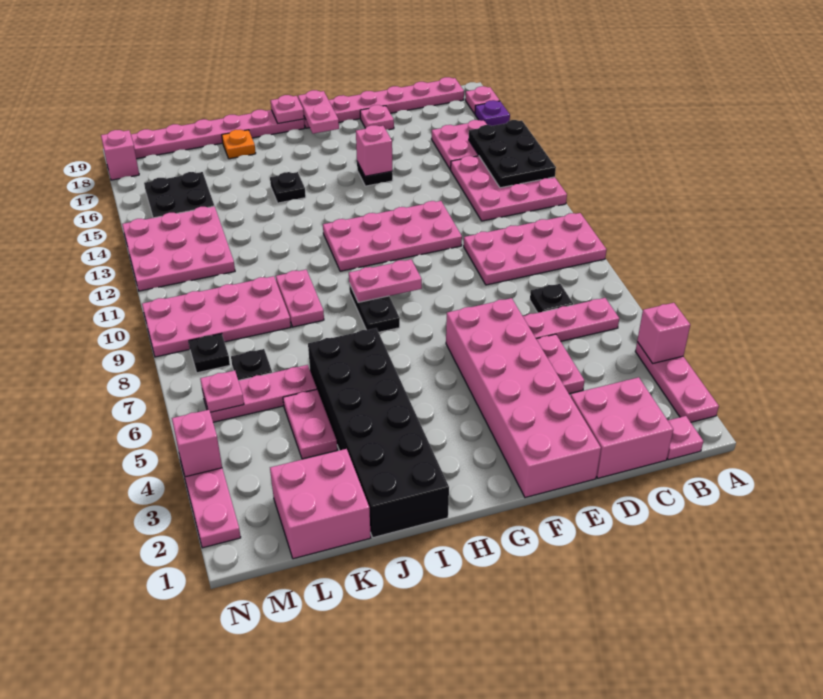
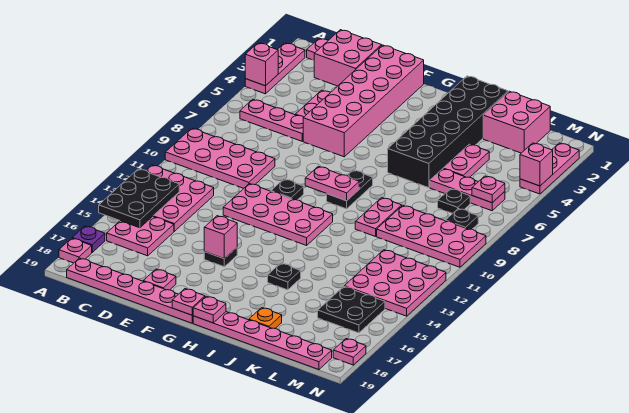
black plate C7 level 1 -> black plate F10 level 1
pink plate G18:G19 level 2 -> pink plate G19 level 2
pink brick N18 level 1 -> pink plate N18 level 1

